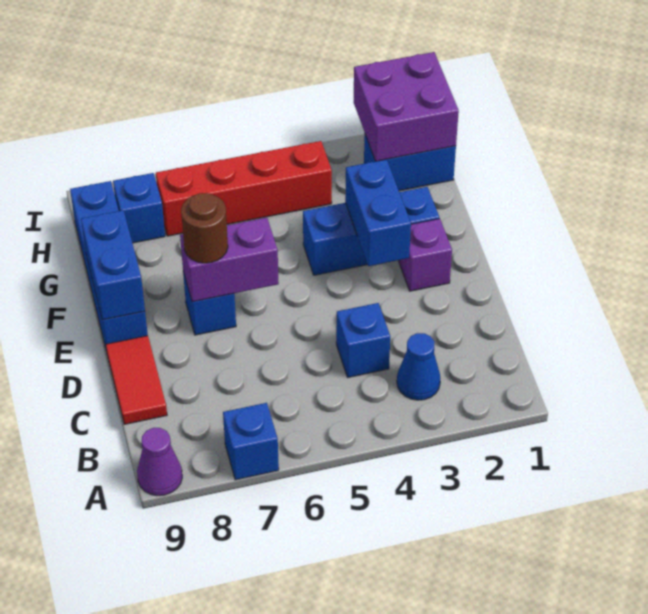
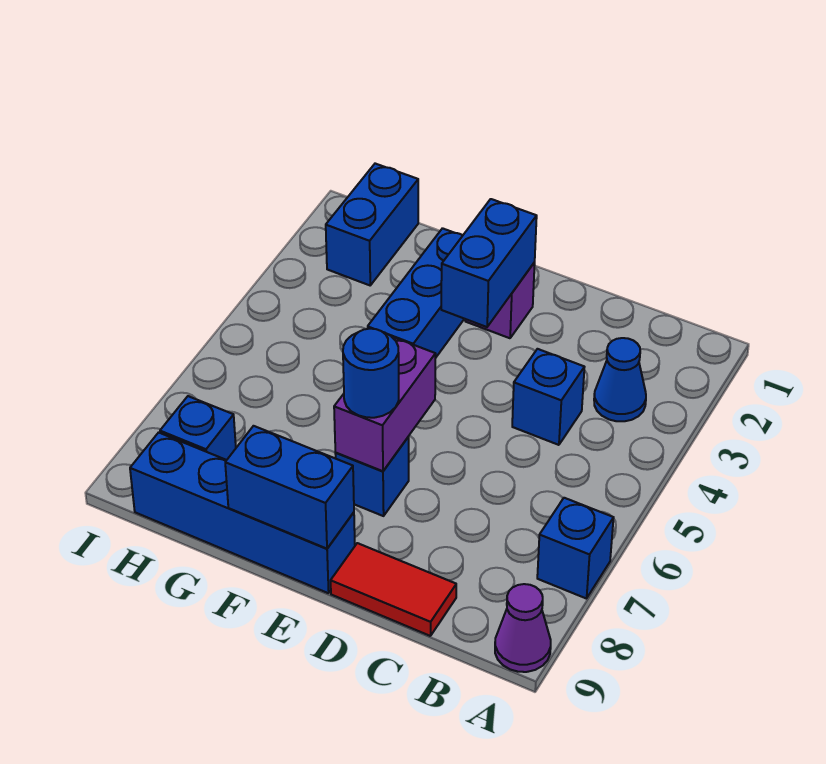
blue brick E3:F3 level 2 -> blue brick E2:E3 level 2
brown round brick E7 level 3 -> blue round brick E7 level 3
purple brick H1:I2 level 2 -> none
red brick H4:H7 level 1 -> none

